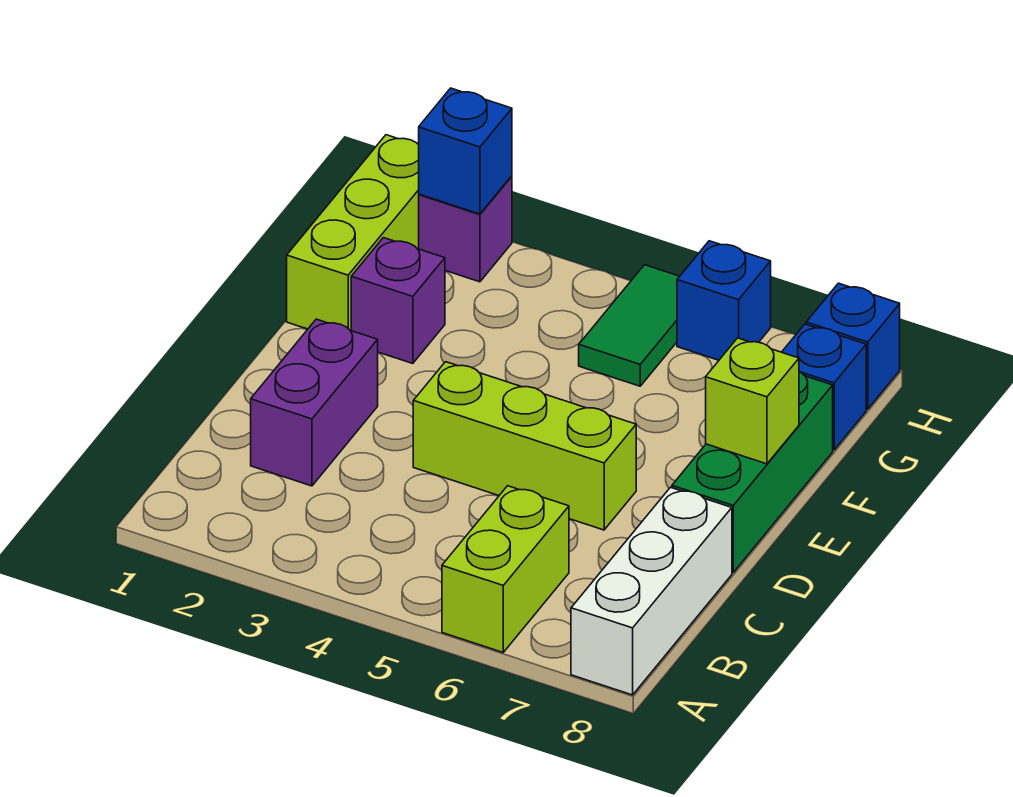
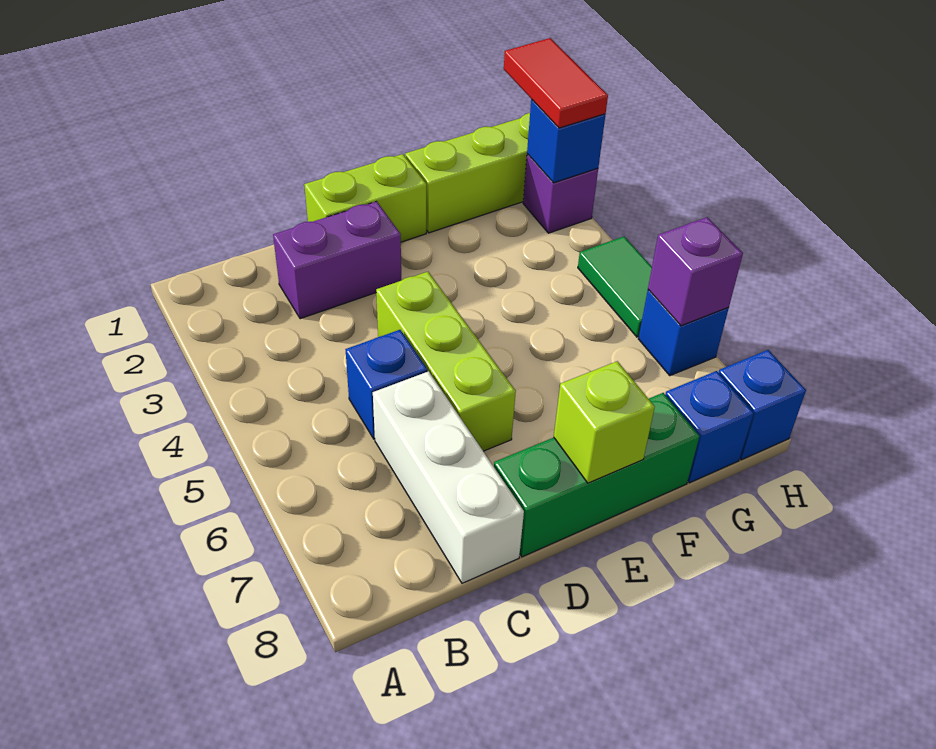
lime brick A6:B6 level 1 -> lime brick D1:E1 level 1
white brick A8:C8 level 1 -> white brick C6:C8 level 1
none -> blue brick C5 level 1
purple brick F2 level 1 -> purple brick H6 level 2
green tile G5:H5 level 1 -> green tile H4:H5 level 1
none -> red tile H1:H2 level 3

